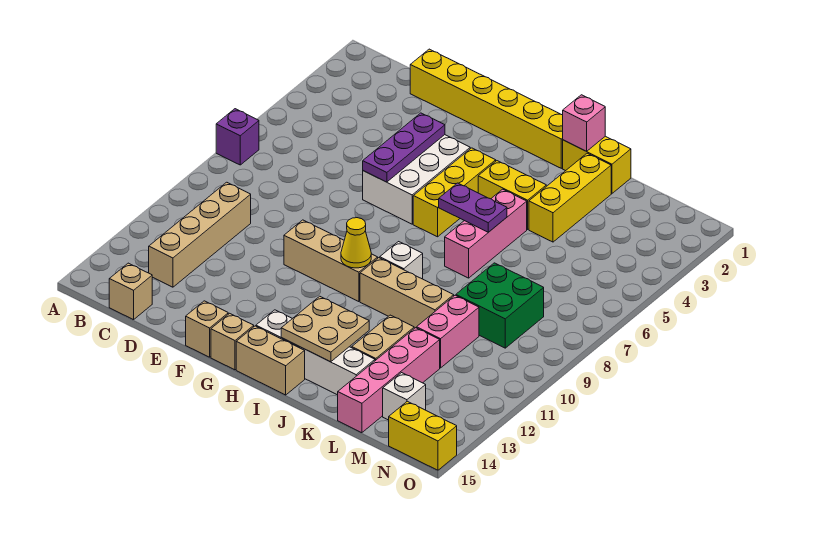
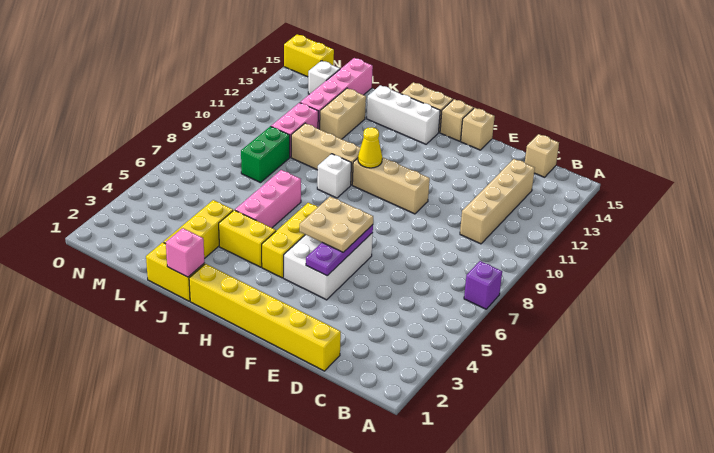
white brick H14:K14 level 1 -> white brick H14:J14 level 1
purple plate I6:J6 level 2 -> none
tan plate I13:J14 level 2 -> tan plate F5:G6 level 3
green brick L8:M9 level 1 -> green brick L8:L9 level 1

